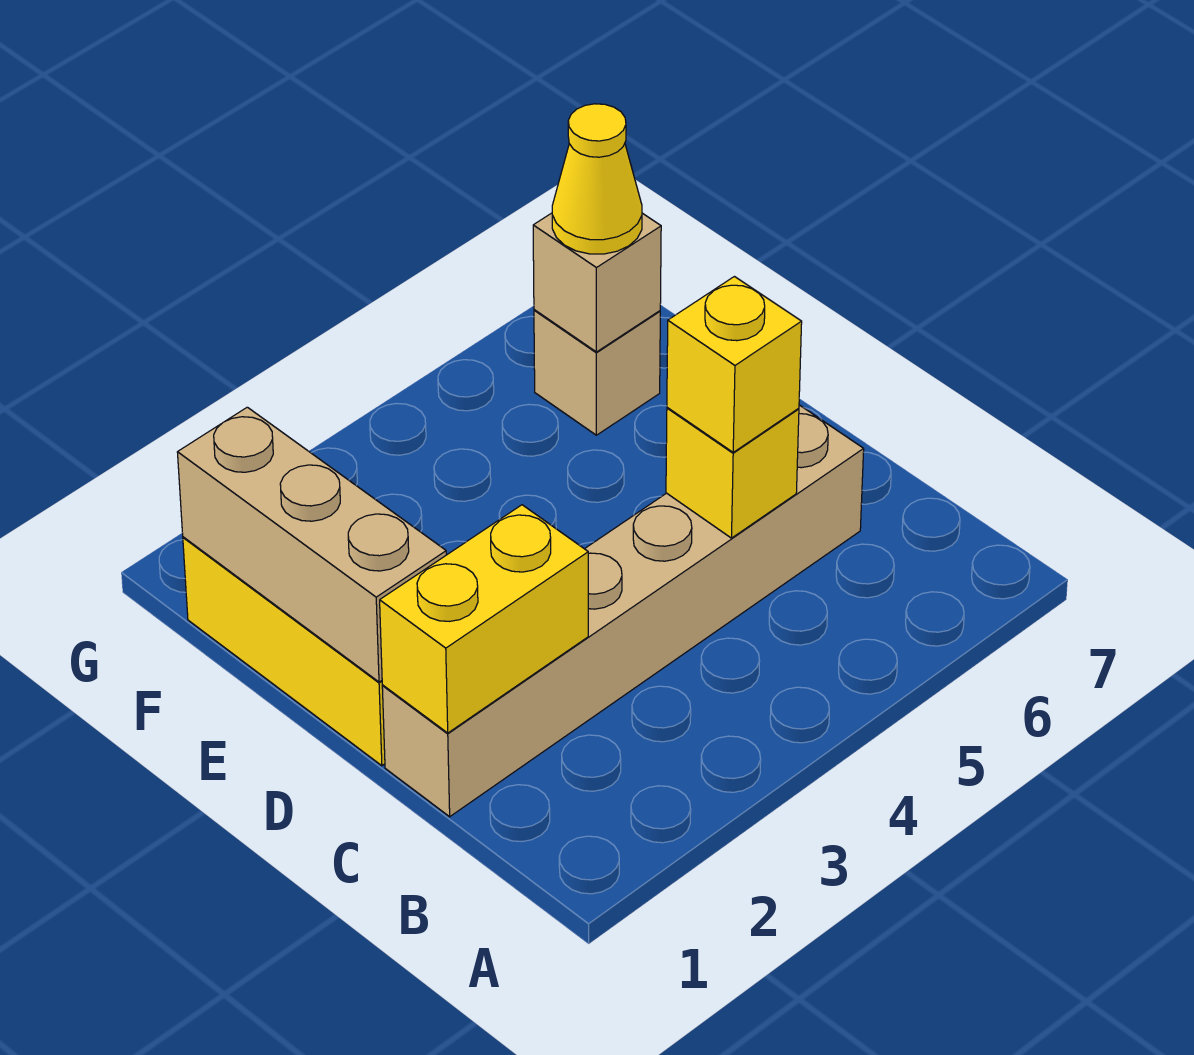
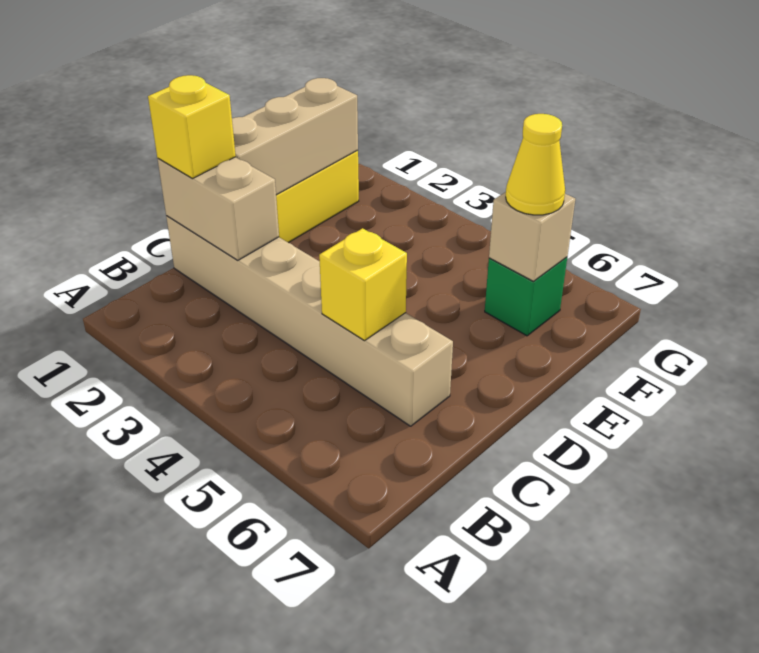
yellow brick C1:C2 level 2 -> tan brick C1:C2 level 2
yellow brick C5 level 3 -> yellow brick C1 level 3
tan brick F6 level 1 -> green brick F6 level 1

